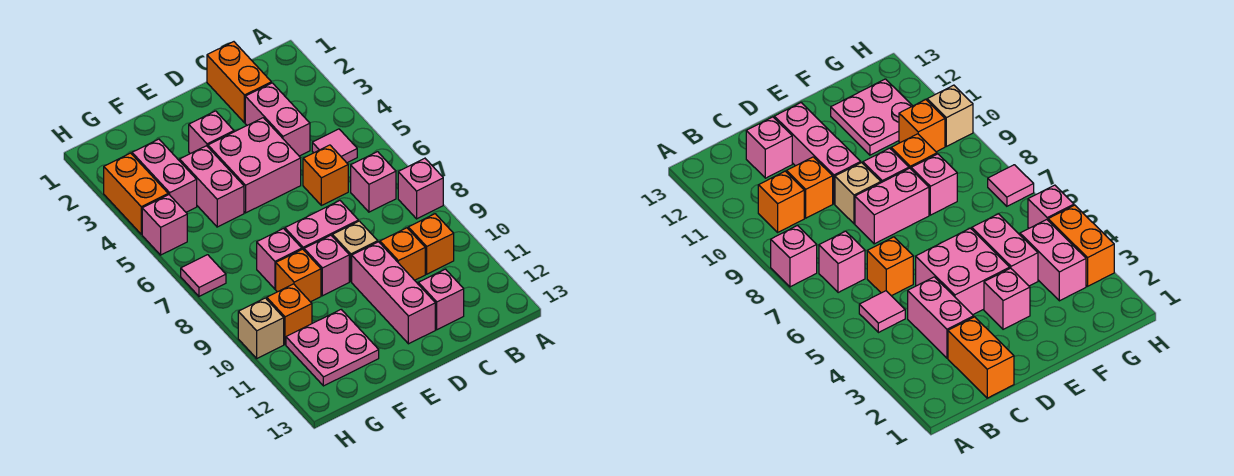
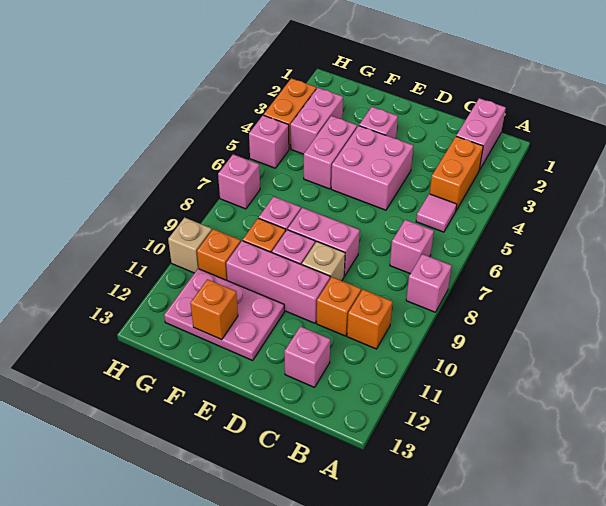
orange brick C1:C2 level 1 -> orange brick B3:B4 level 1
pink brick C3:C4 level 1 -> pink brick B1:B2 level 1
orange brick C6 level 1 -> orange brick F12 level 2
pink brick D10:D12 level 1 -> pink brick D10:F10 level 1
pink plate F11:G12 level 1 -> pink plate E11:G12 level 1
pink tile H7 level 1 -> pink brick H7 level 1

